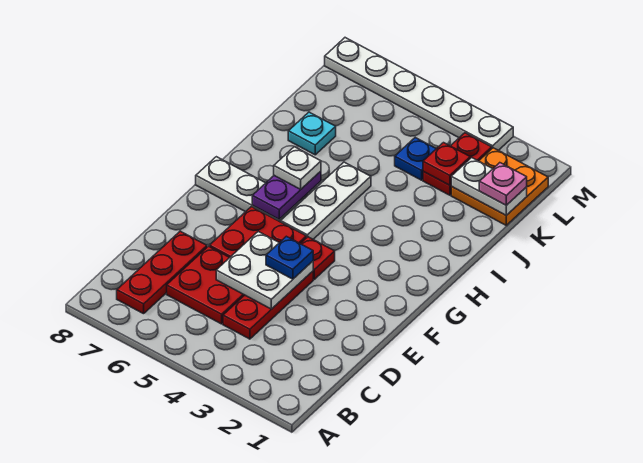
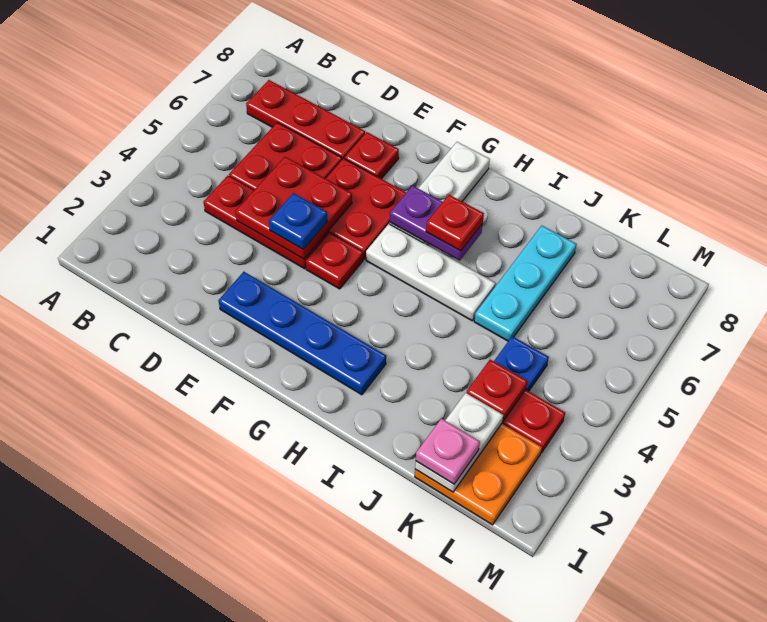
white plate D4:E5 level 2 -> red plate D4:E5 level 2
none -> blue plate E2:H2 level 1
none -> red plate E7 level 1
white plate H6 level 3 -> red plate H6 level 3
cyan plate J7 level 1 -> cyan plate J5:J7 level 1
white plate M3:M8 level 1 -> none

